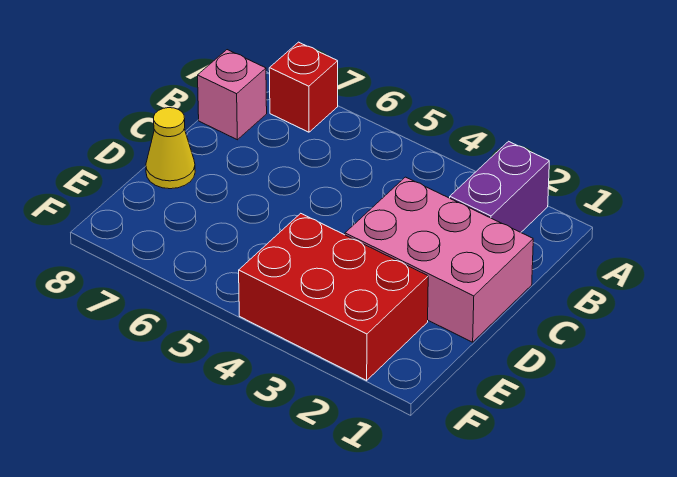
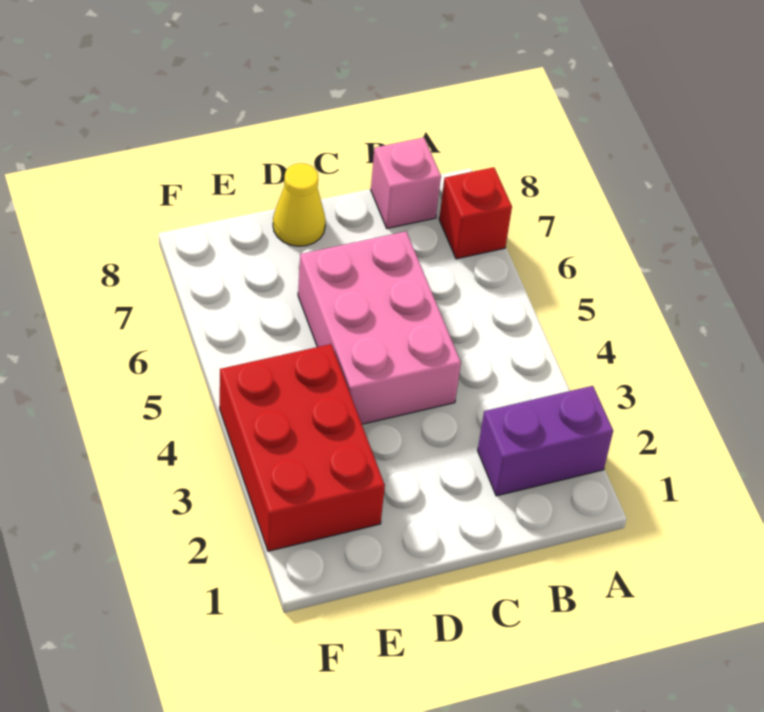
pink brick C1:D3 level 1 -> pink brick C4:D6 level 1

